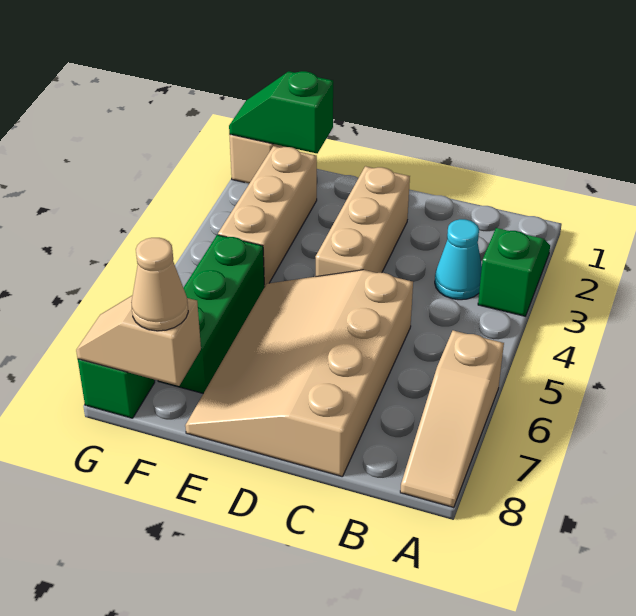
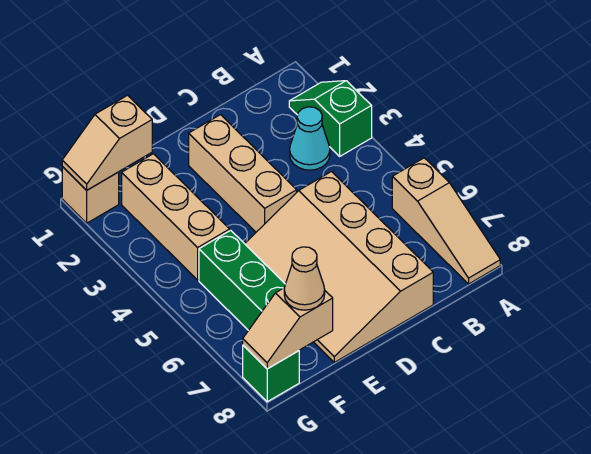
green slope F1:G1 level 2 top F -> tan slope F1:G1 level 2 top F

